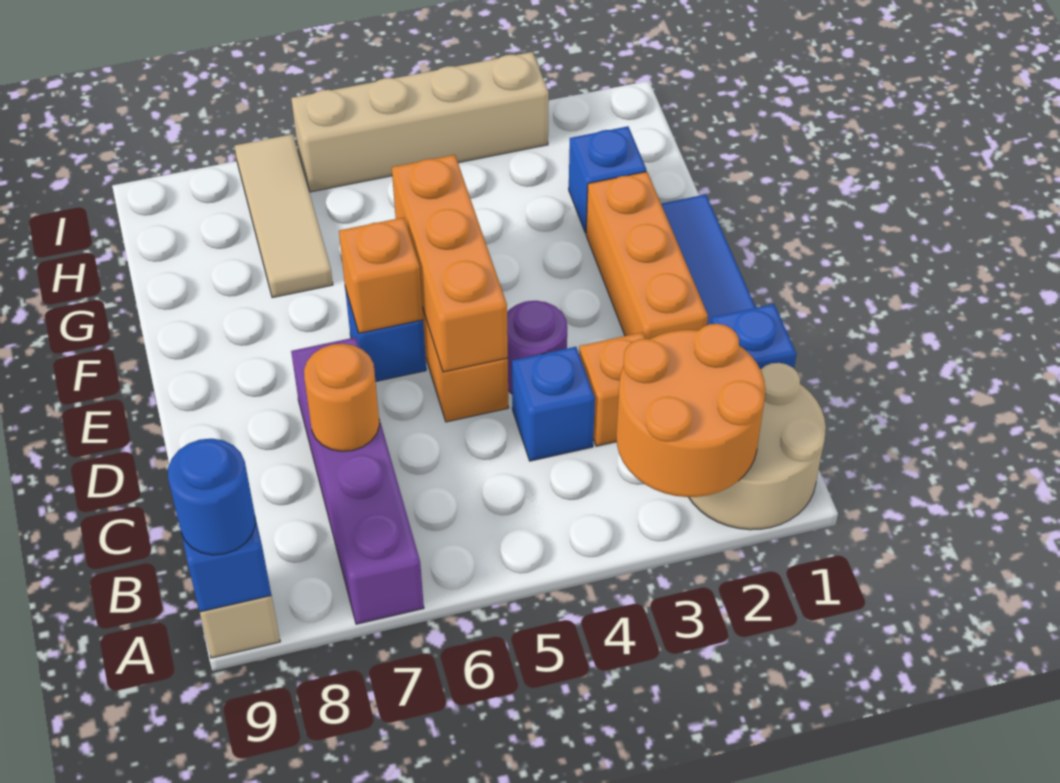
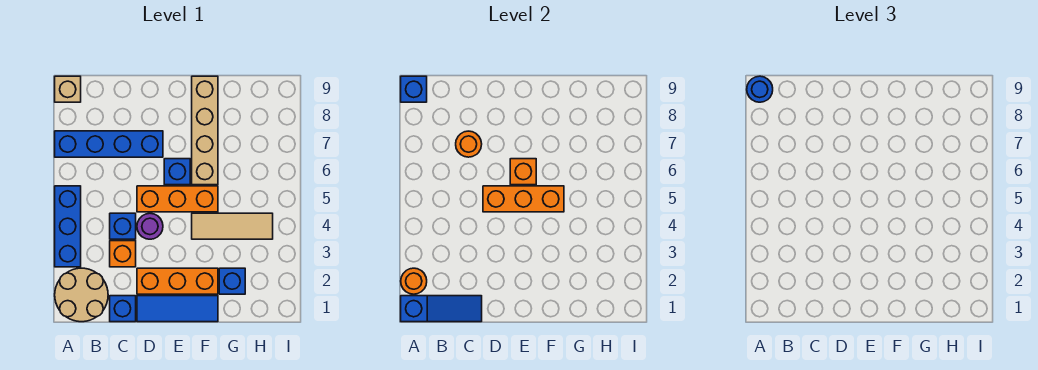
none -> blue slope A1:C1 level 2 top A
orange round brick A2:B3 level 2 -> orange round brick A2 level 2
none -> blue brick A3:A5 level 1
purple brick A7:D7 level 1 -> blue brick A7:D7 level 1
tan tile G7:I7 level 1 -> tan tile F4:H4 level 1
tan brick I3:I6 level 1 -> tan brick F6:F9 level 1

